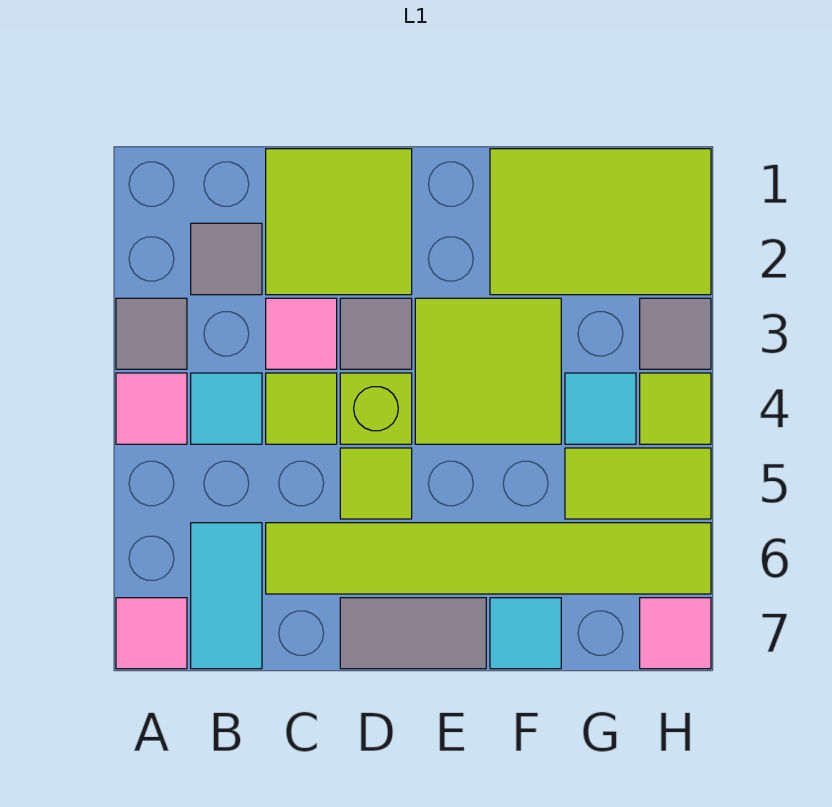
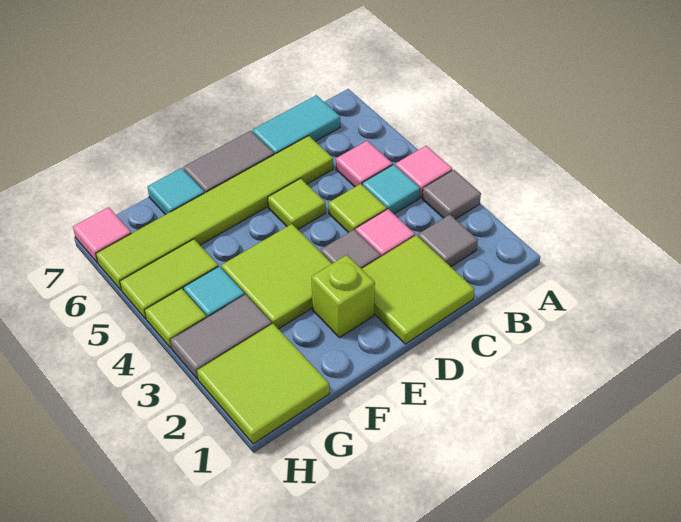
pink tile A7 level 1 -> pink tile B5 level 1
cyan tile B6:B7 level 1 -> cyan tile B7:C7 level 1
lime brick D4 level 1 -> lime brick E2 level 1
lime tile F1:H2 level 1 -> lime tile G1:H2 level 1
grey tile H3 level 1 -> grey tile G3:H3 level 1

